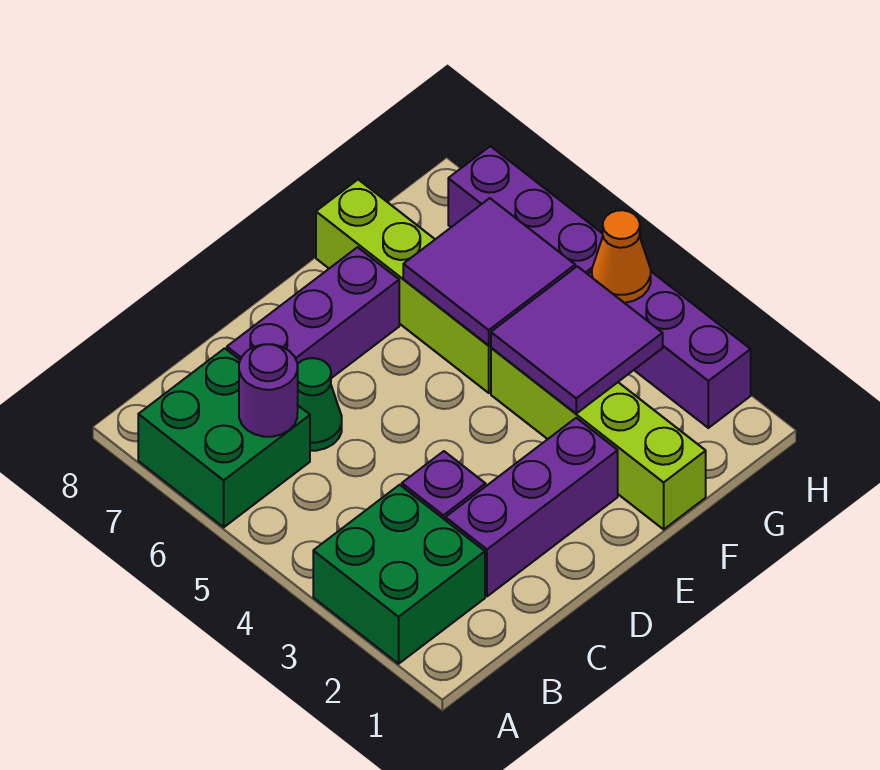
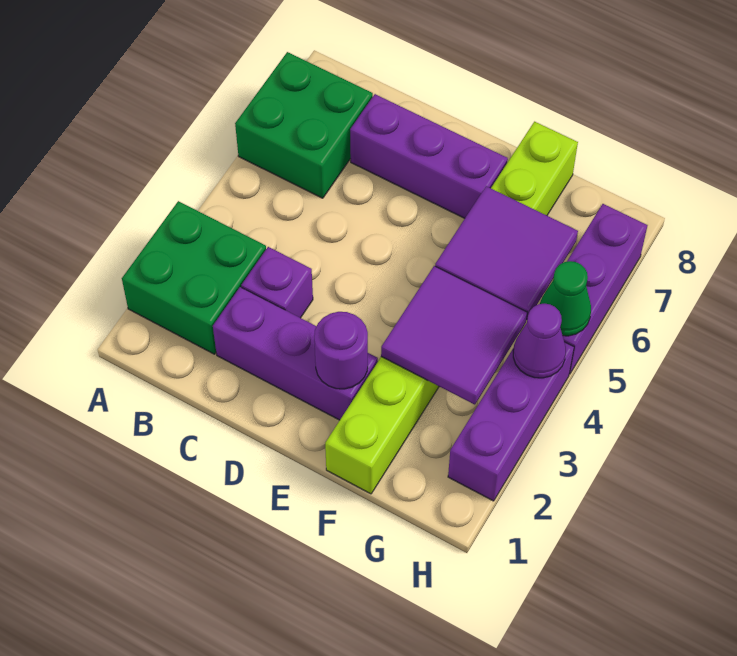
purple round brick B6 level 2 -> purple round brick E2 level 2
green cone C6 level 1 -> green cone H5 level 2
orange cone H4 level 2 -> purple cone H4 level 2

